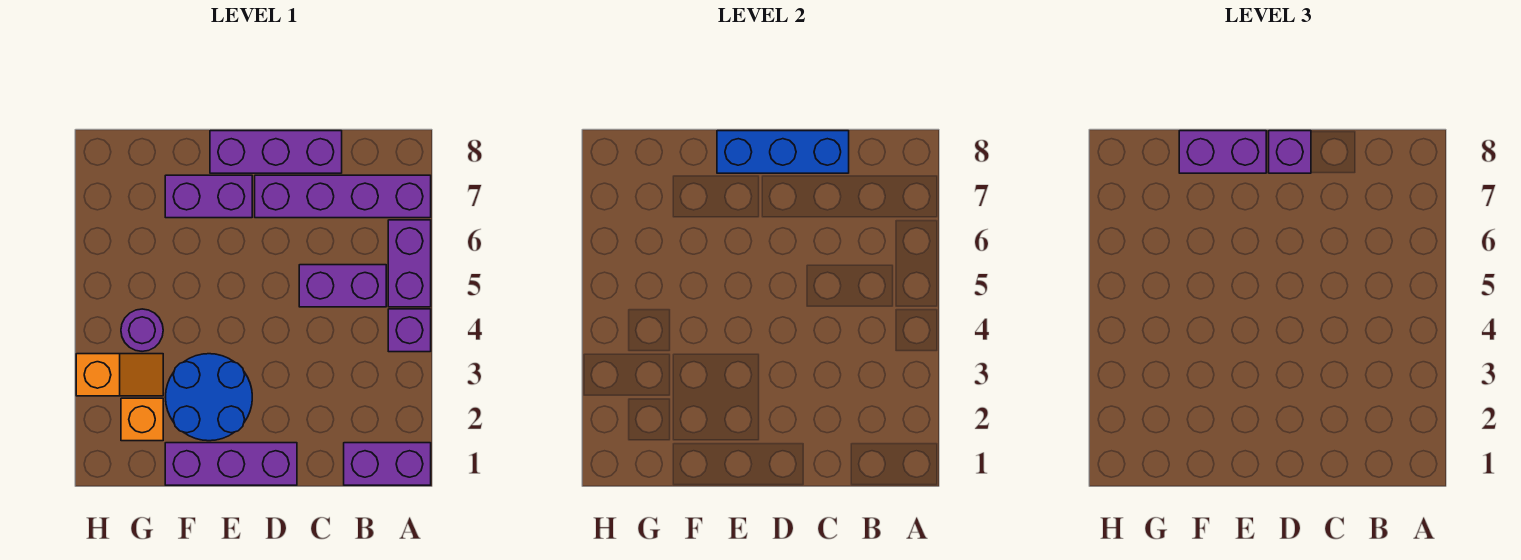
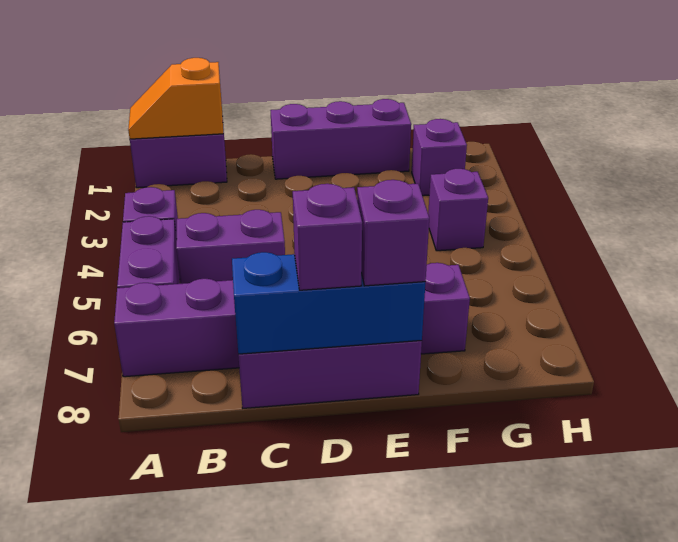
blue round brick E2:F3 level 1 -> none
purple brick E8:F8 level 3 -> purple brick E8 level 3
orange brick G2 level 1 -> purple brick G2 level 1
orange slope G3:H3 level 1 top H -> orange slope A1:B1 level 2 top B
purple round brick G4 level 1 -> purple brick G4 level 1

